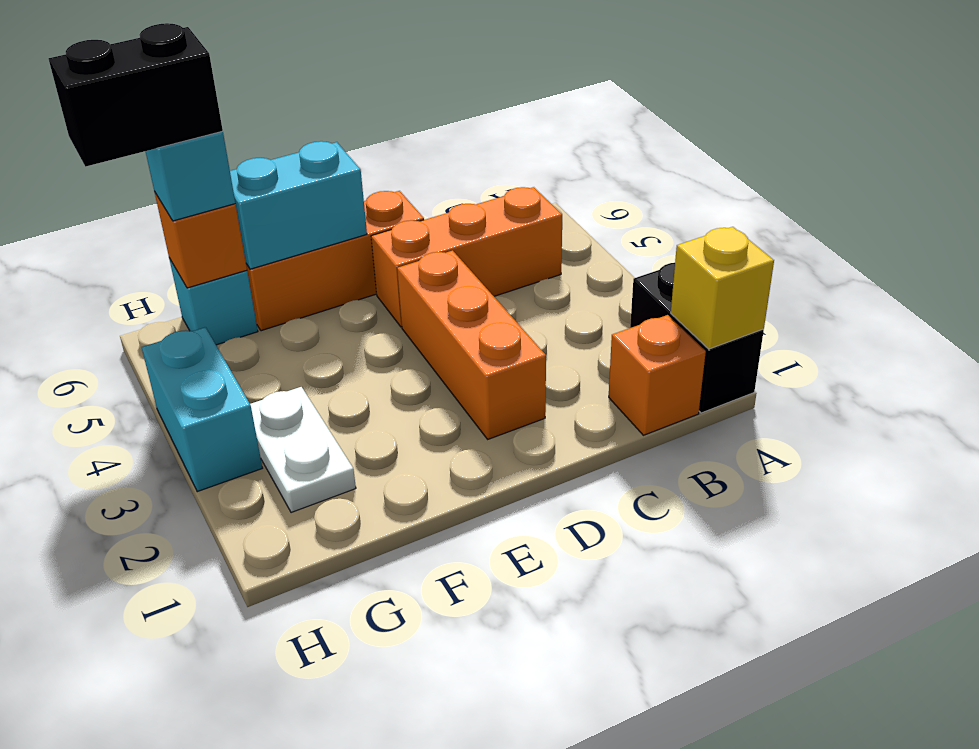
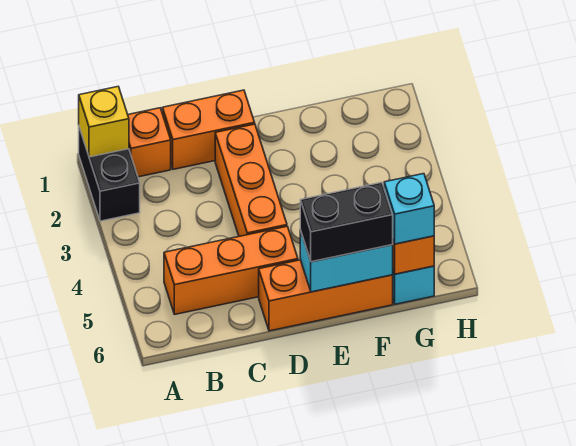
none -> orange brick C1:D1 level 1
white plate G2:G3 level 1 -> none
black brick G6:H6 level 4 -> black brick E6:F6 level 3
cyan brick H3:H4 level 1 -> none

